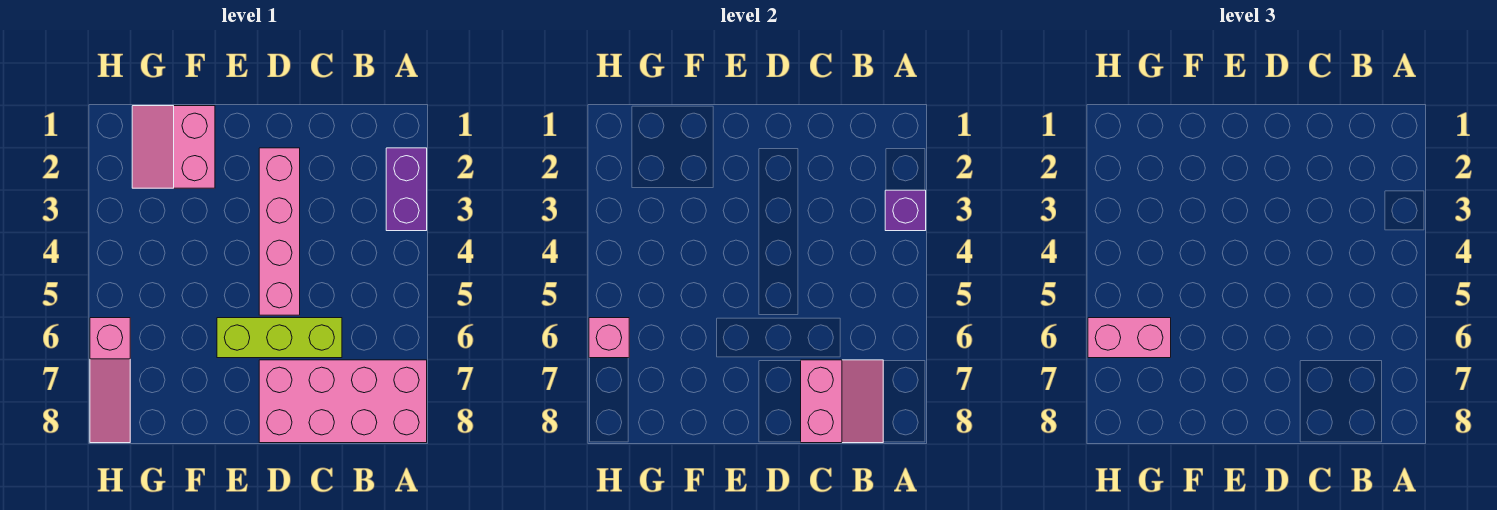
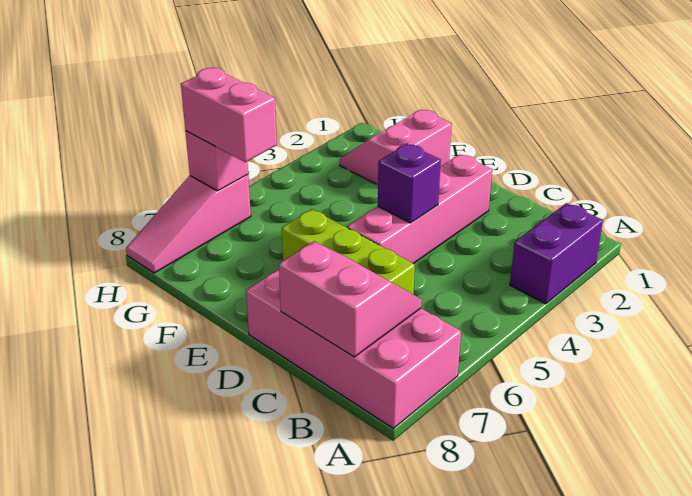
purple brick A3 level 2 -> purple brick D4 level 2
pink slope B7:C8 level 2 top C -> pink slope B7:C8 level 2 top 8

